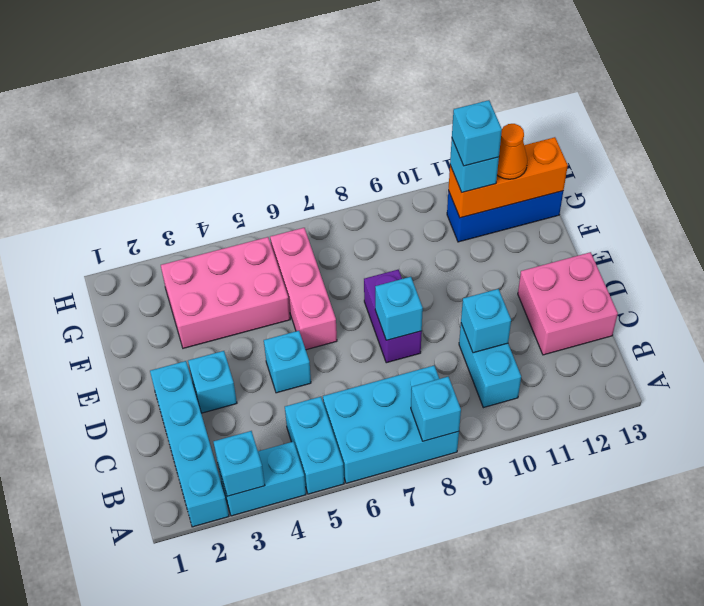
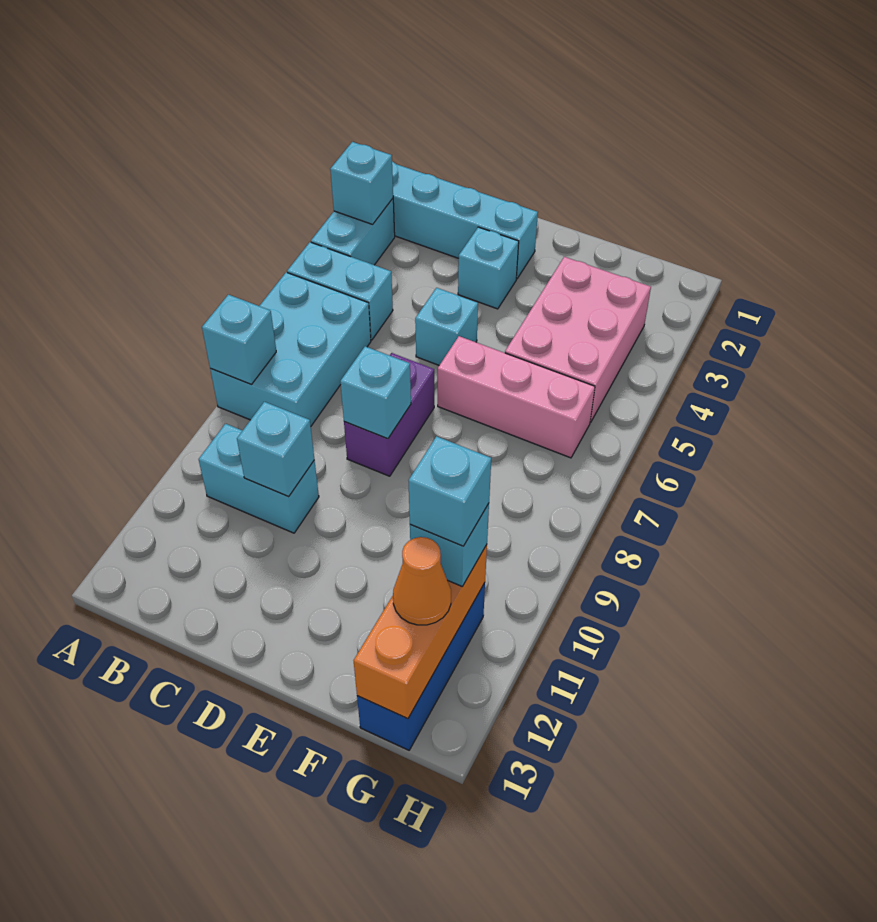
pink brick C12:D13 level 1 -> none
purple brick D8:E8 level 1 -> purple brick D7:D8 level 1

